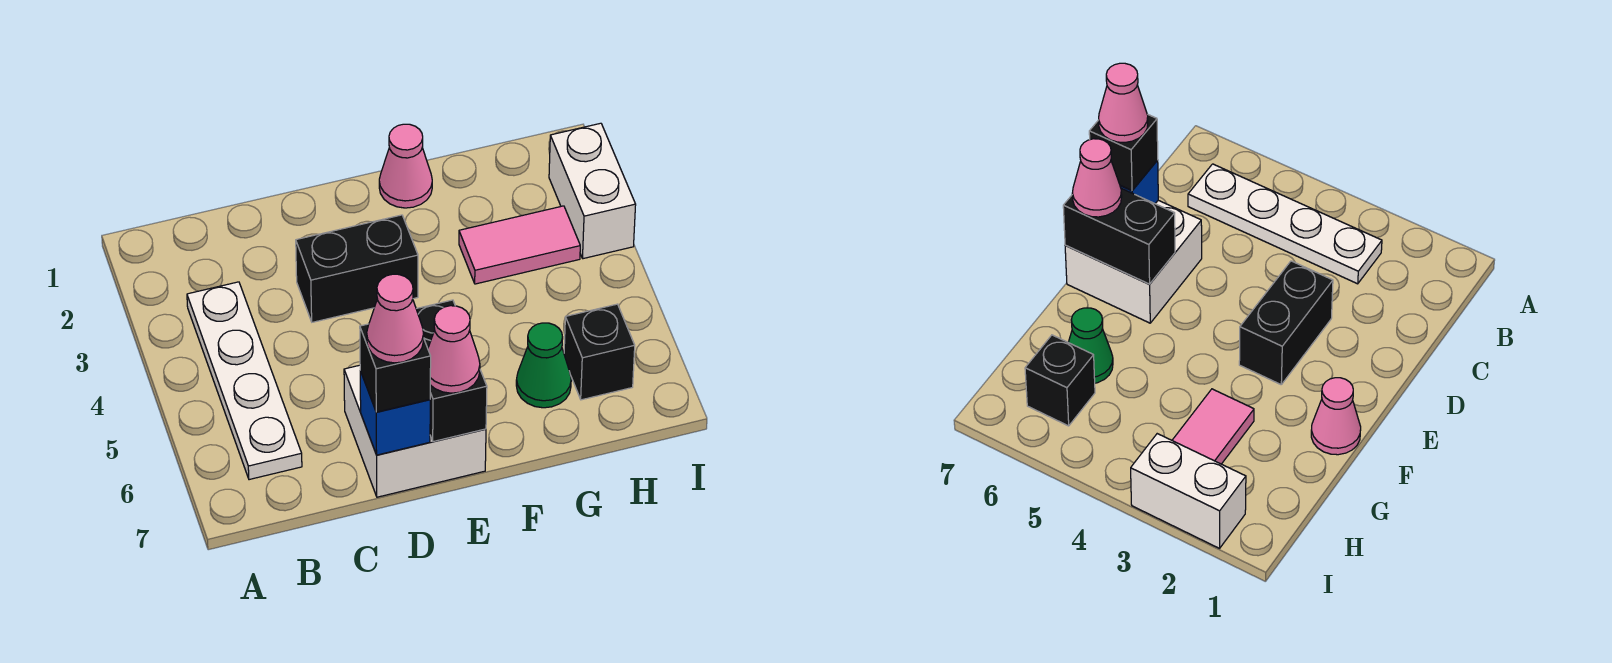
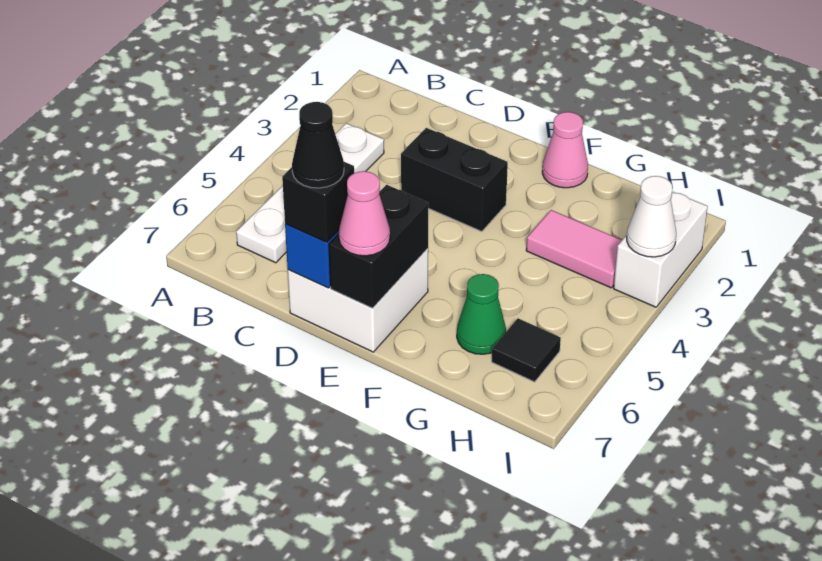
pink cone D7 level 4 -> black cone D7 level 4
black brick H6 level 1 -> black tile H6 level 1
none -> white cone I3 level 2

